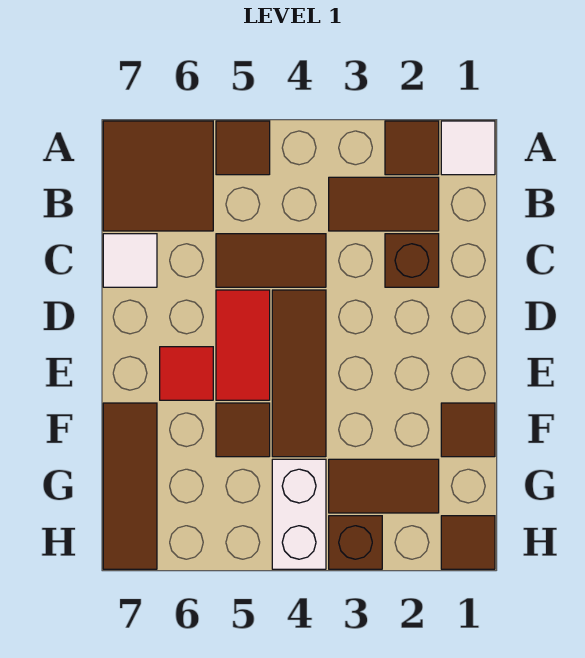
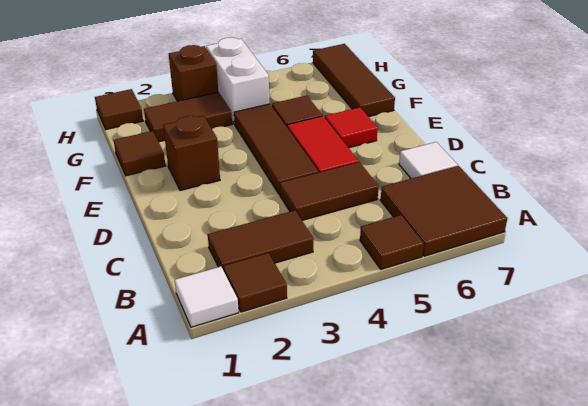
brown brick C2 level 1 -> brown brick E2 level 1

